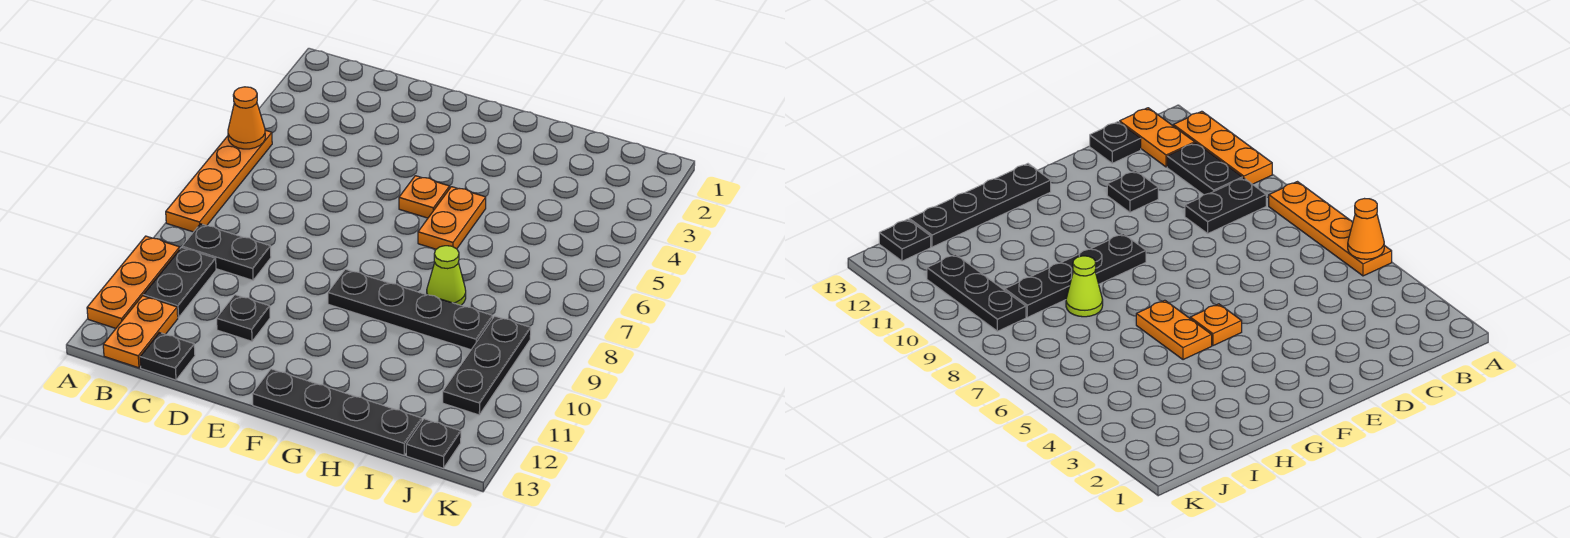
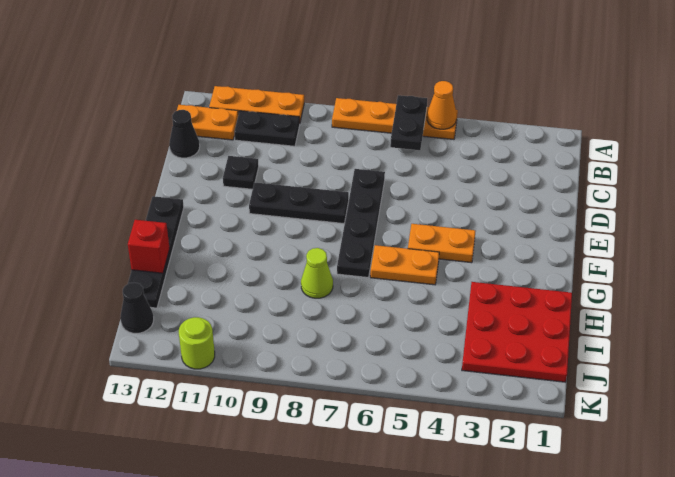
black plate B9:C9 level 1 -> black plate A6:B6 level 2
black plate C13 level 1 -> black cone C13 level 1
orange plate F5 level 1 -> orange plate F4:F5 level 1
black plate F9:I9 level 1 -> black plate D7:G7 level 1
none -> red plate H1:J3 level 1
none -> red brick H13 level 2
black plate J9:J11 level 1 -> black plate E8:E10 level 1
black plate J13 level 1 -> black cone J13 level 1
none -> lime round brick K11 level 1

